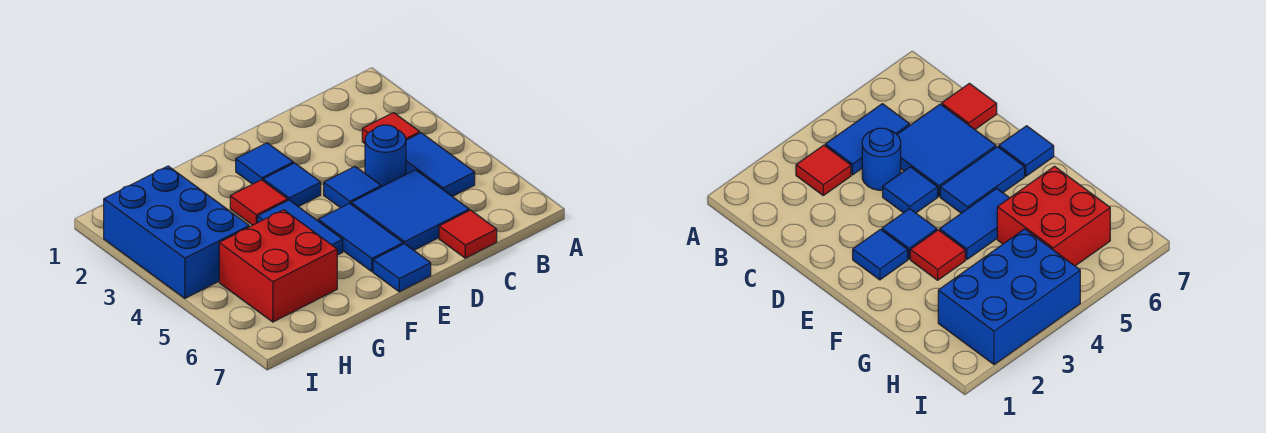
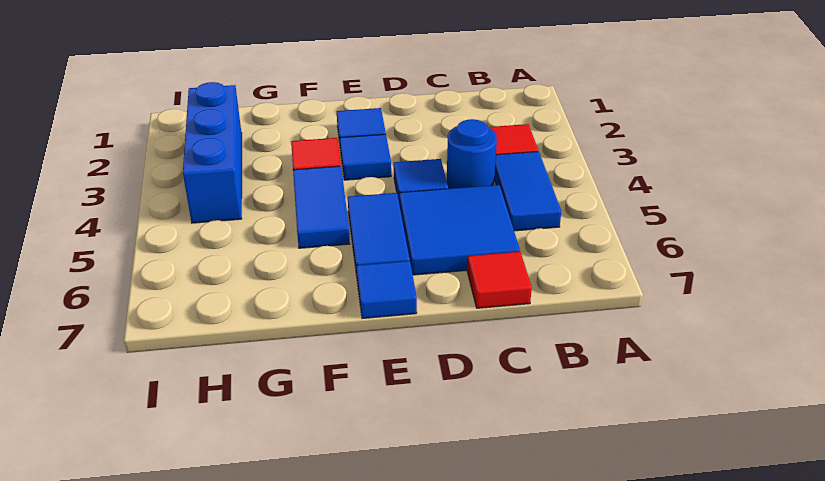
red brick G5:H6 level 1 -> none
blue brick H2:I4 level 1 -> blue brick H2:H4 level 1

